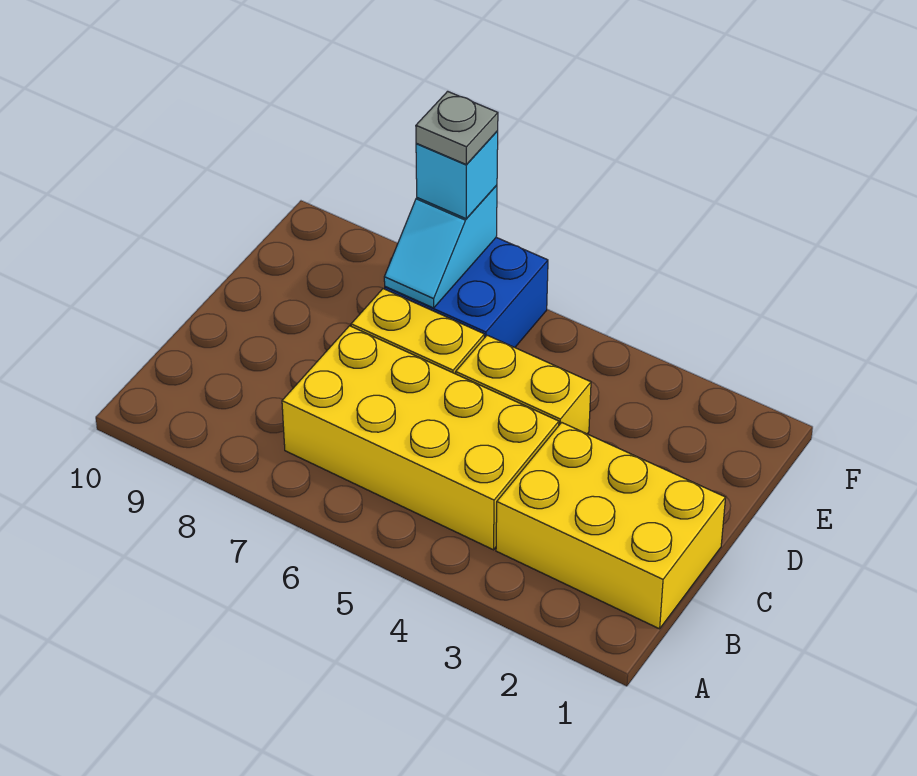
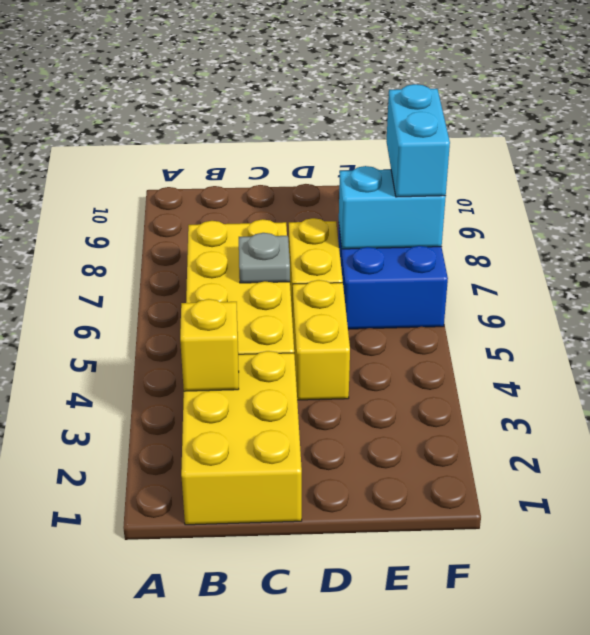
none -> yellow brick B3 level 2
cyan slope E7:F7 level 2 top F -> cyan brick E7:F7 level 2
cyan brick F7 level 3 -> cyan brick F7:F8 level 3
grey plate F7 level 4 -> grey plate C6 level 2

